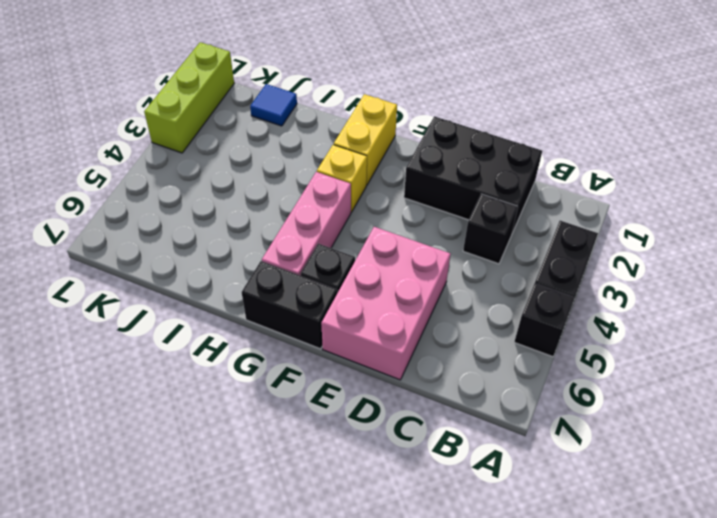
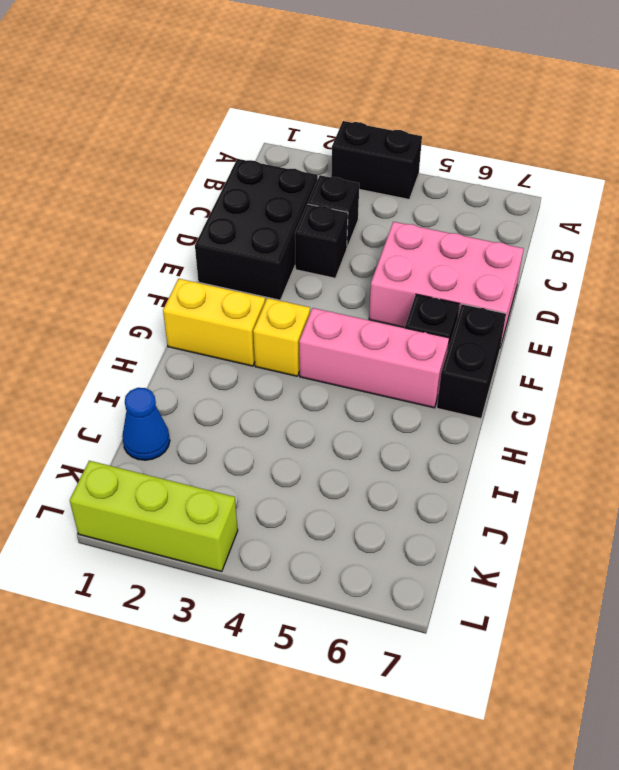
black brick A5 level 1 -> black brick D3 level 1
blue tile J1 level 1 -> blue cone J1 level 1

